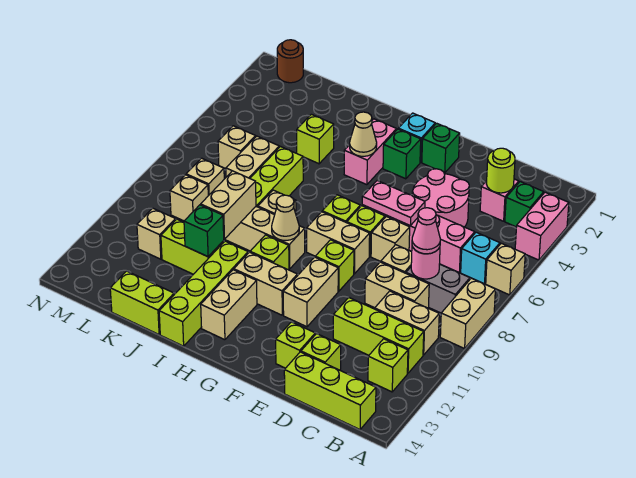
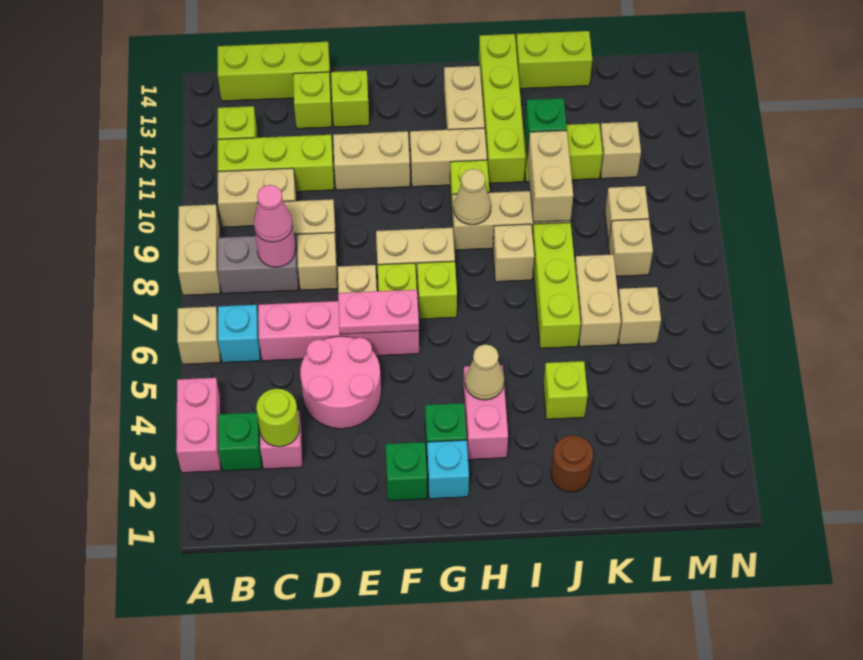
lime brick F9 level 1 -> none
tan brick F10:F11 level 1 -> tan brick E11:F11 level 1
brown round brick M1 level 1 -> brown round brick J2 level 1

